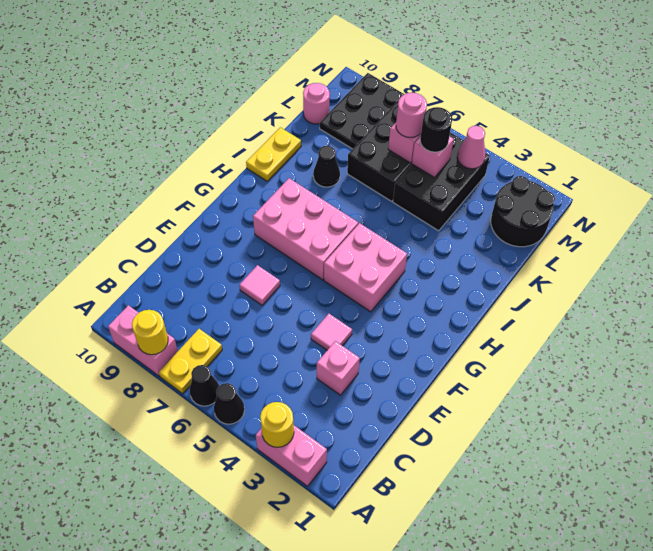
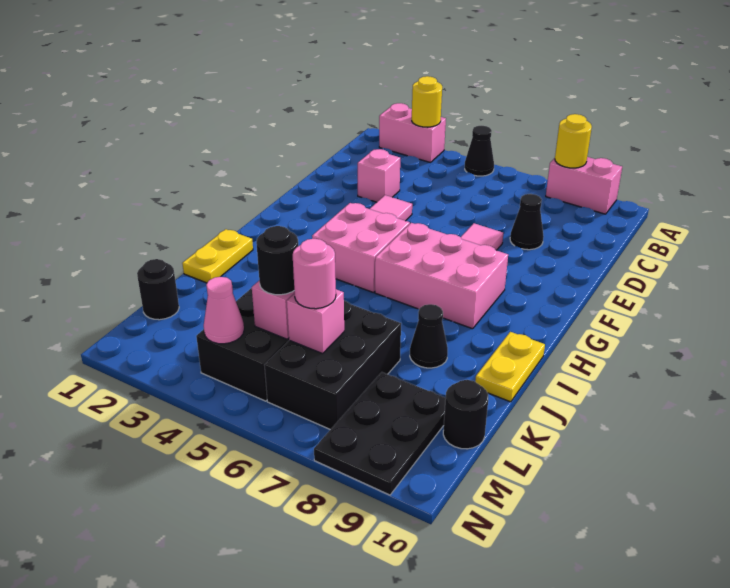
black cone A6 level 1 -> black cone D8 level 1
yellow plate A7:B7 level 1 -> yellow plate I1:J1 level 1
black round brick L1:M2 level 1 -> black round brick L1 level 1
pink round brick L10 level 1 -> black round brick L10 level 1

